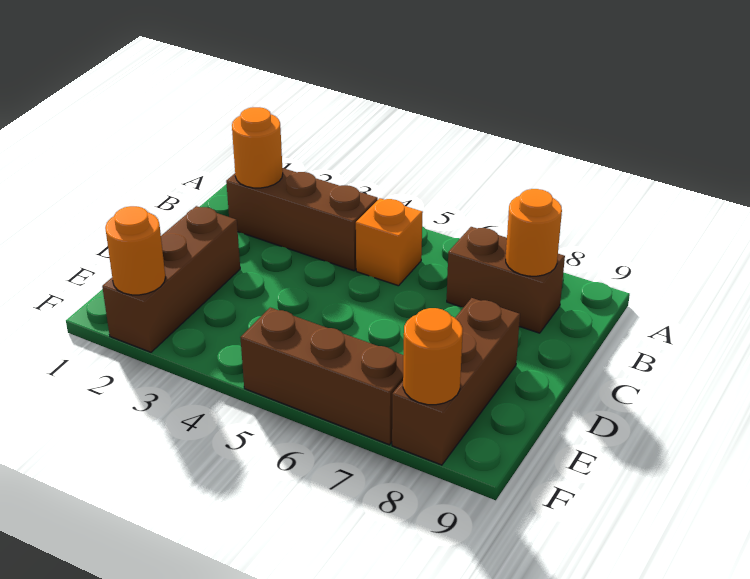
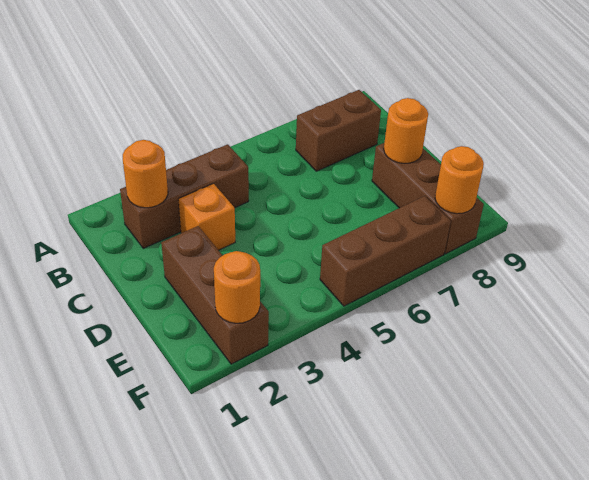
orange brick B5 level 1 -> orange brick C3 level 1
orange round brick B8 level 2 -> orange round brick D8 level 2

